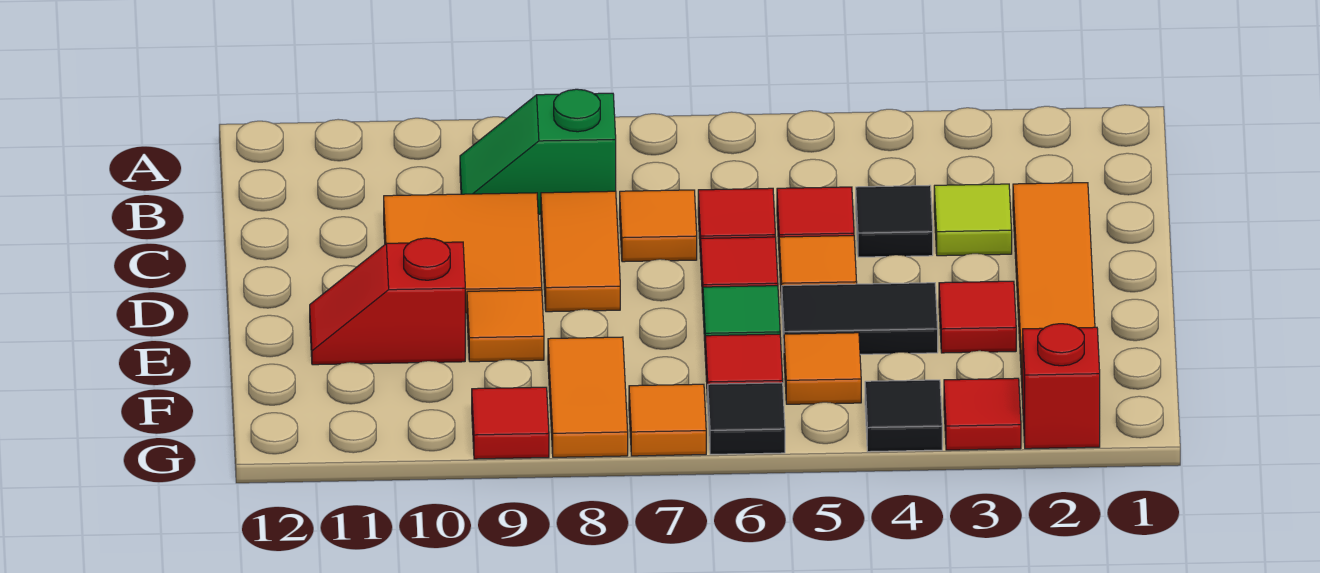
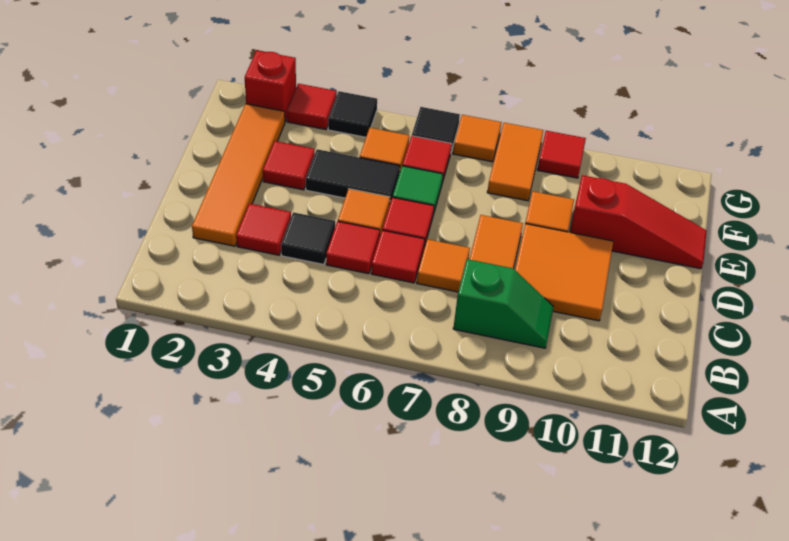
lime tile C3 level 1 -> red tile C3 level 1
red slope E10:E11 level 1 top 10 -> red slope E10:E12 level 1 top 10

